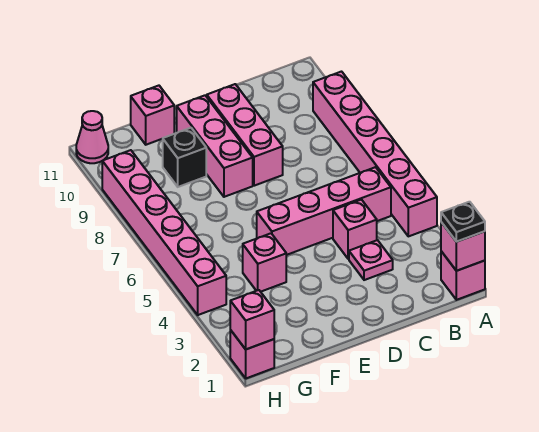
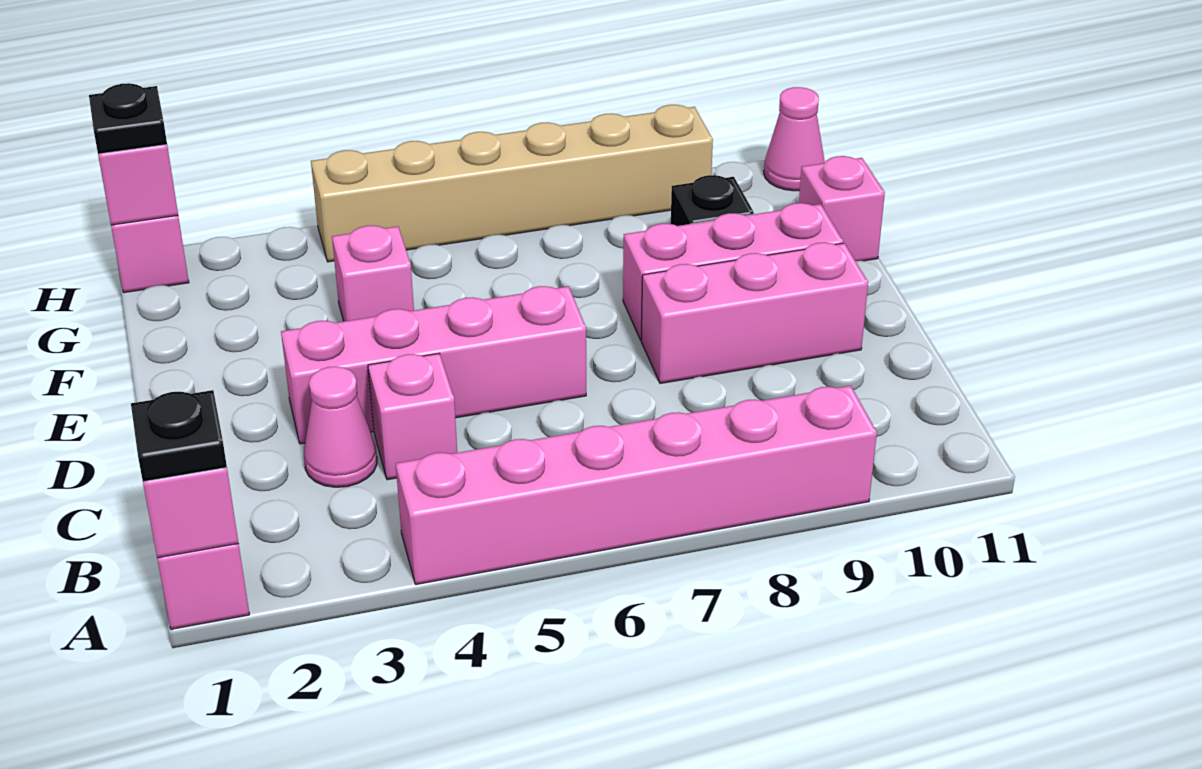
pink brick B5:E5 level 1 -> pink brick D3:D6 level 1
pink plate C3 level 1 -> pink cone C3 level 1
none -> black plate H1 level 3
pink brick H4:H9 level 1 -> tan brick H4:H9 level 1

